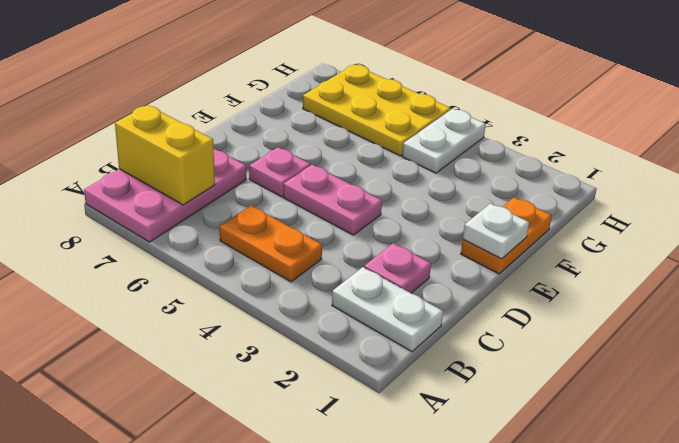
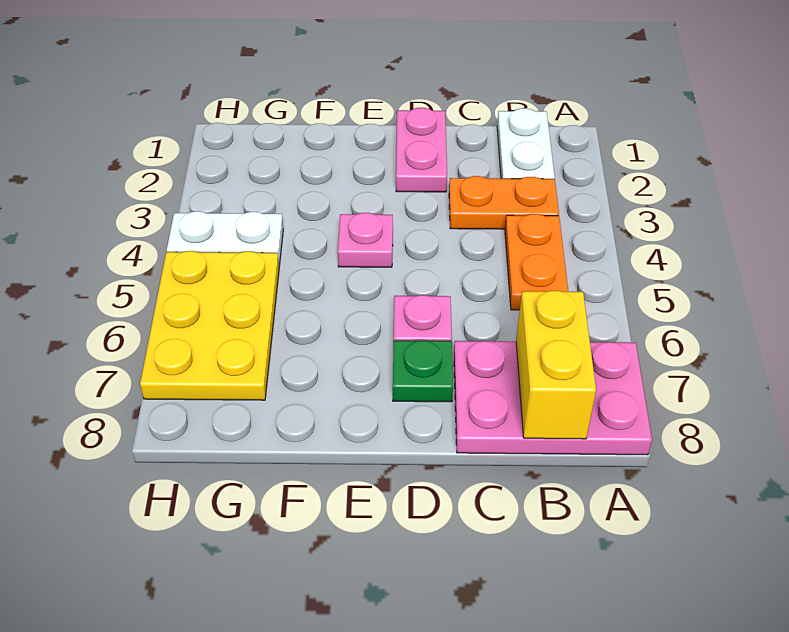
pink plate C2 level 1 -> pink plate E4 level 1
pink plate D4:D5 level 1 -> pink plate D1:D2 level 1
none -> green plate D7 level 1
orange plate E1:F1 level 1 -> orange plate B3:C3 level 1
white plate E1 level 2 -> none

